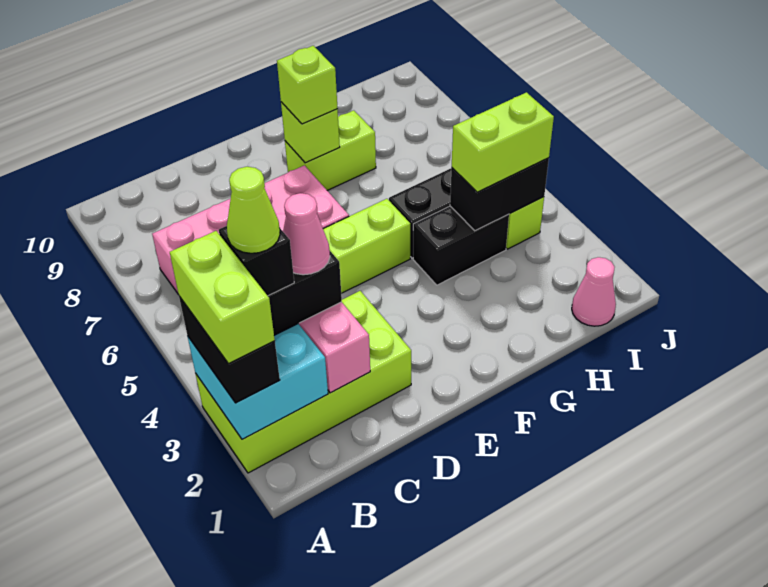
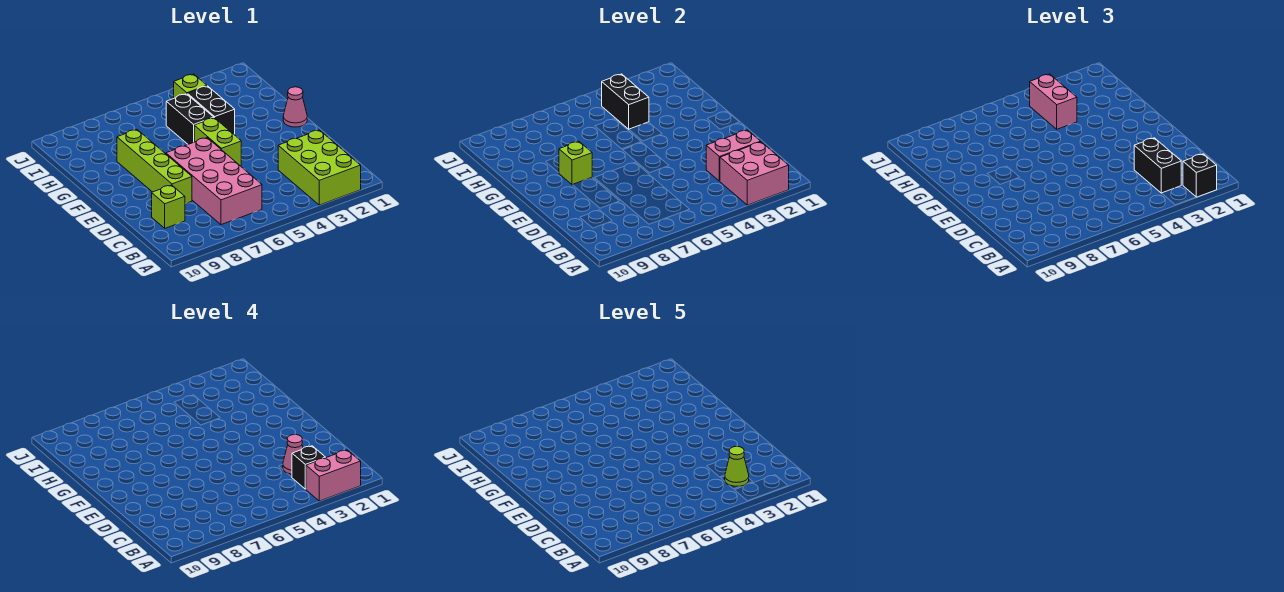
lime brick A2:D3 level 1 -> lime brick A2:C3 level 1
cyan brick A2:B3 level 2 -> pink brick A2:B3 level 2
black brick A2:A3 level 3 -> black brick A2 level 3
lime brick A2:A3 level 4 -> pink brick A2:A3 level 4
lime brick F8:G8 level 1 -> lime brick D8:G8 level 1
lime brick F8 level 3 -> lime brick C9 level 1
lime brick H4:I4 level 3 -> pink brick H4:I4 level 3
pink cone I1 level 1 -> pink cone F1 level 1

